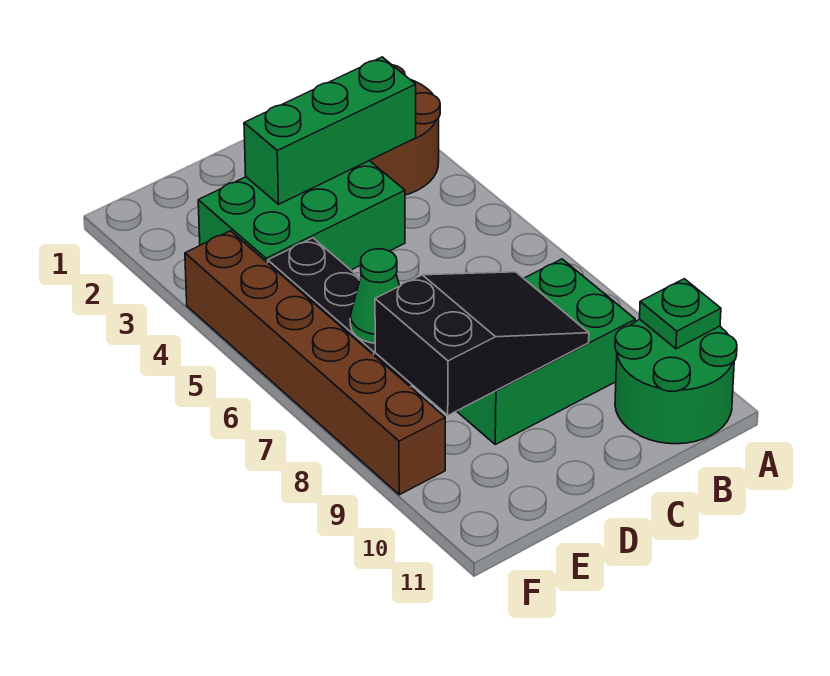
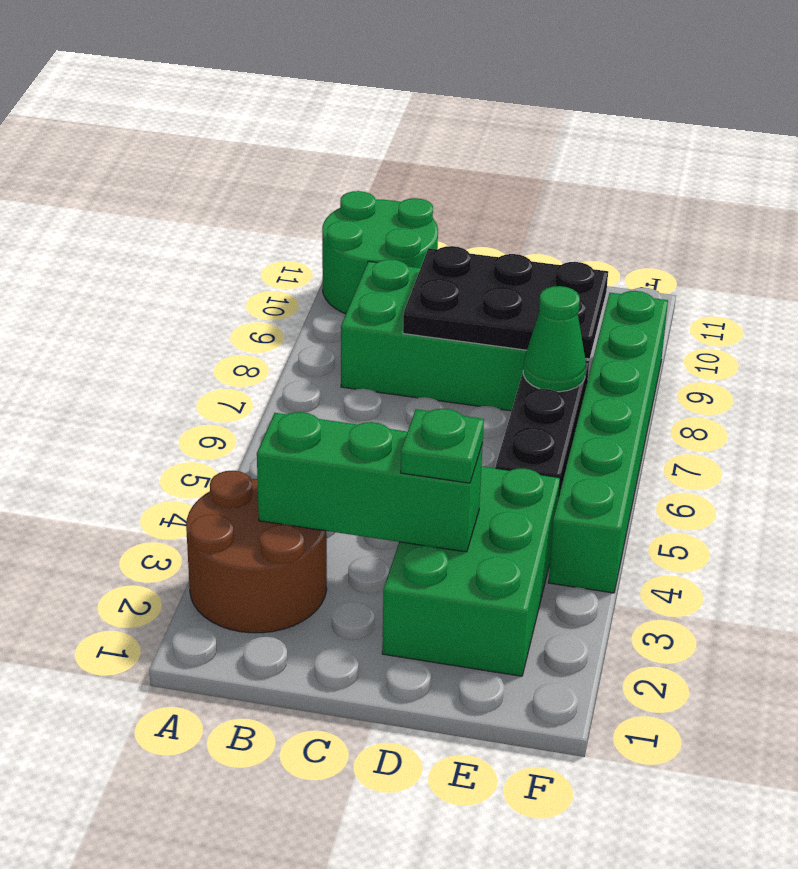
green plate A10 level 2 -> green plate D3 level 3
green brick C3:E4 level 1 -> green brick D2:E4 level 1
black slope C8:E9 level 2 top E -> black plate C8:E9 level 2
brown brick F4:F9 level 1 -> green brick F4:F9 level 1

